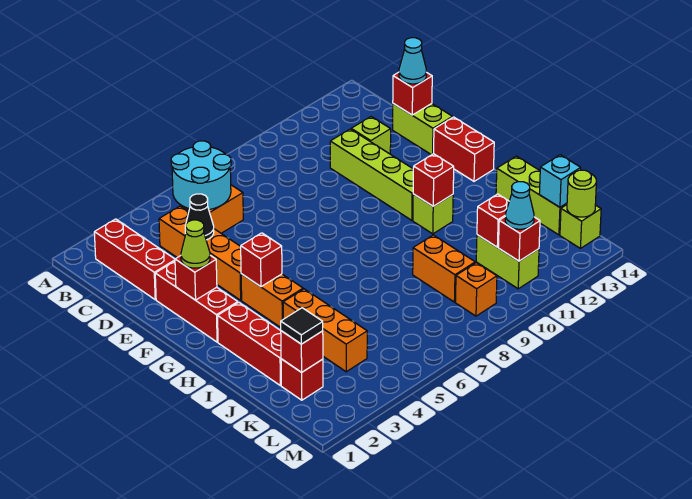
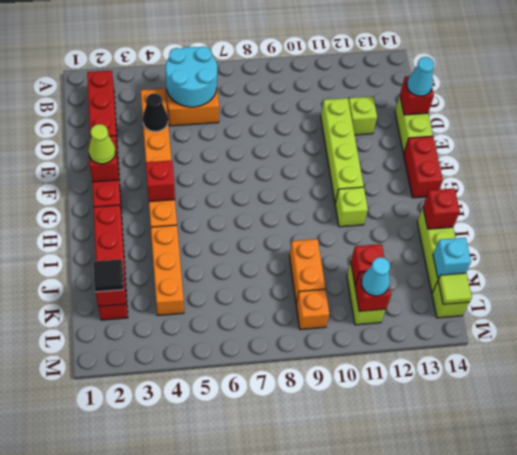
red brick H11 level 2 -> red brick I14 level 2
lime round brick L14 level 2 -> lime tile L14 level 2

